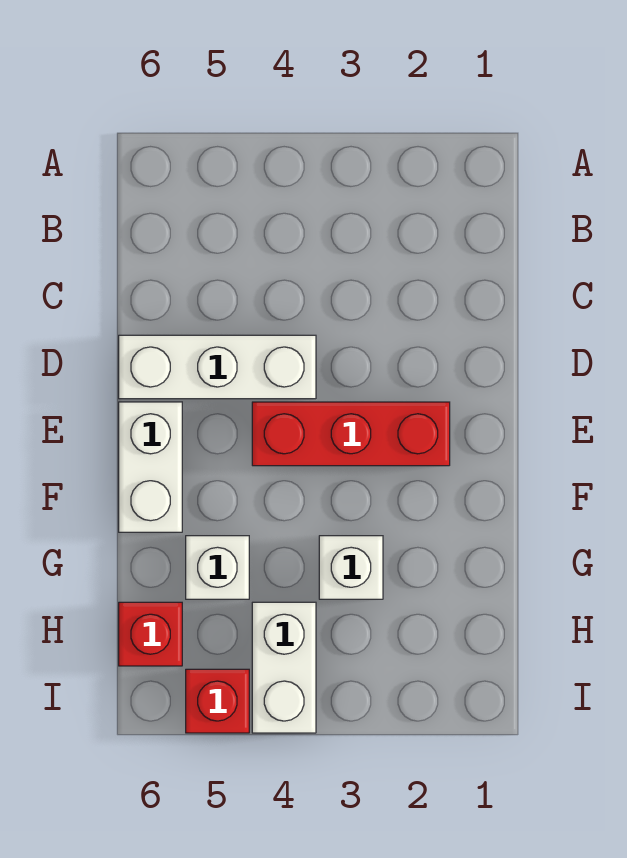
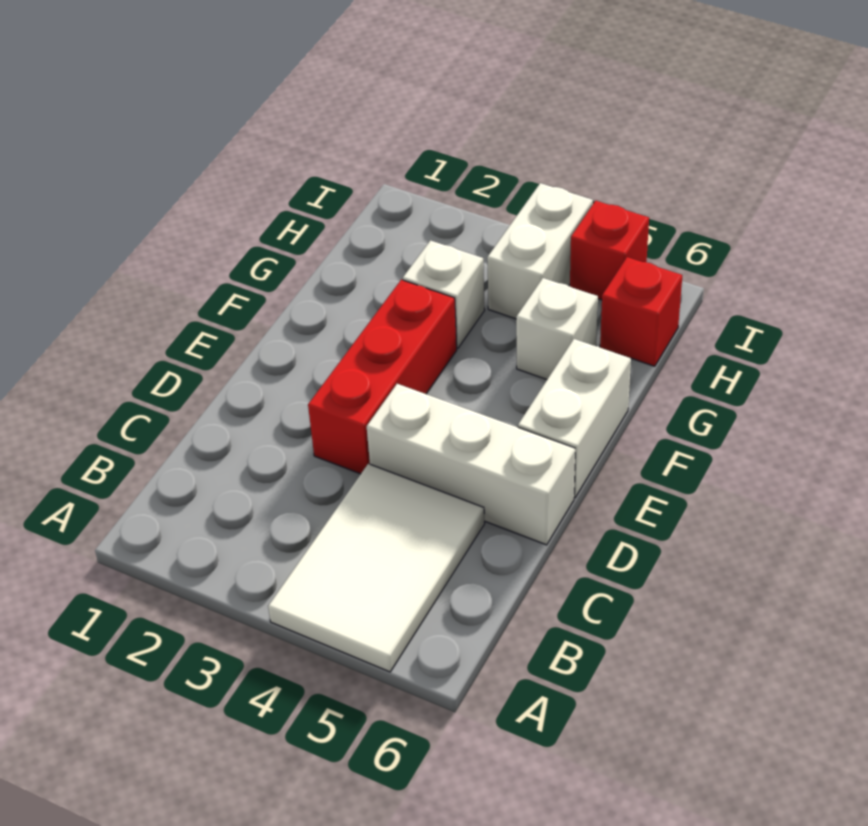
none -> white tile A4:C5 level 1
red brick E2:E4 level 1 -> red brick D3:F3 level 1

